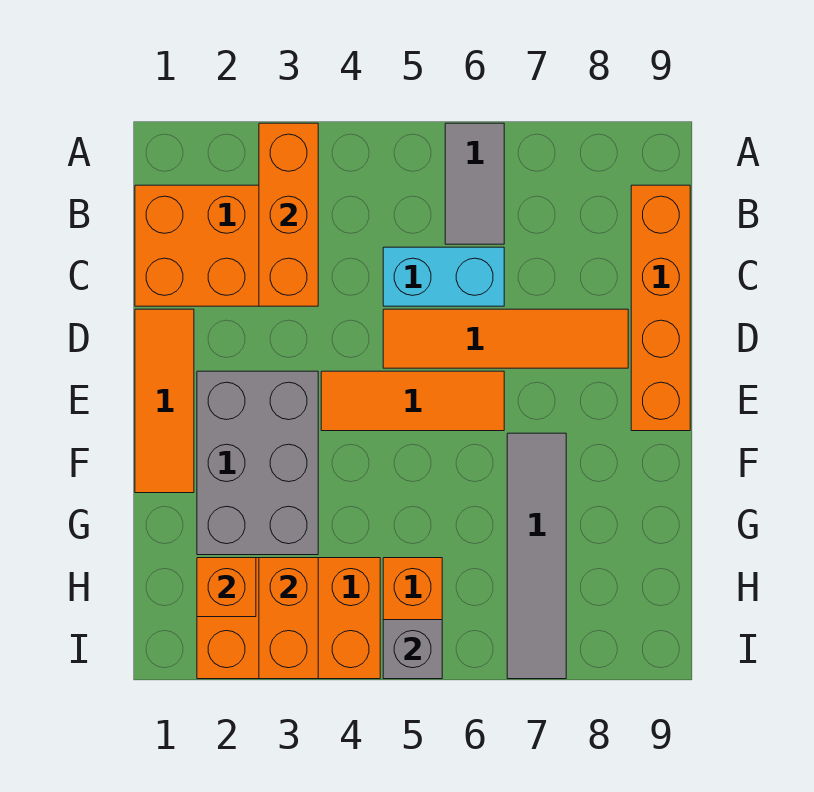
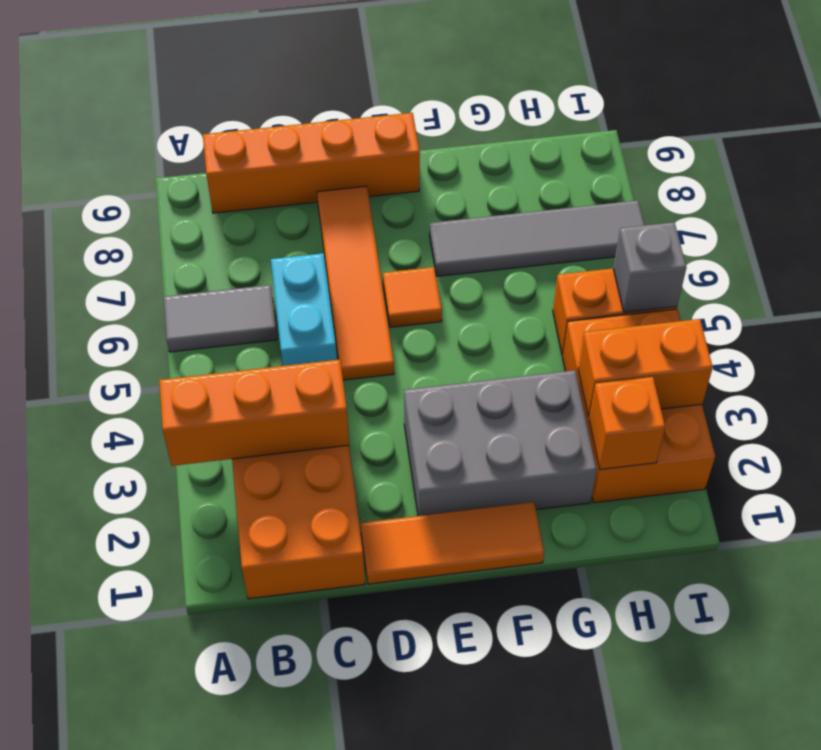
orange tile E4:E6 level 1 -> orange tile E6 level 1

